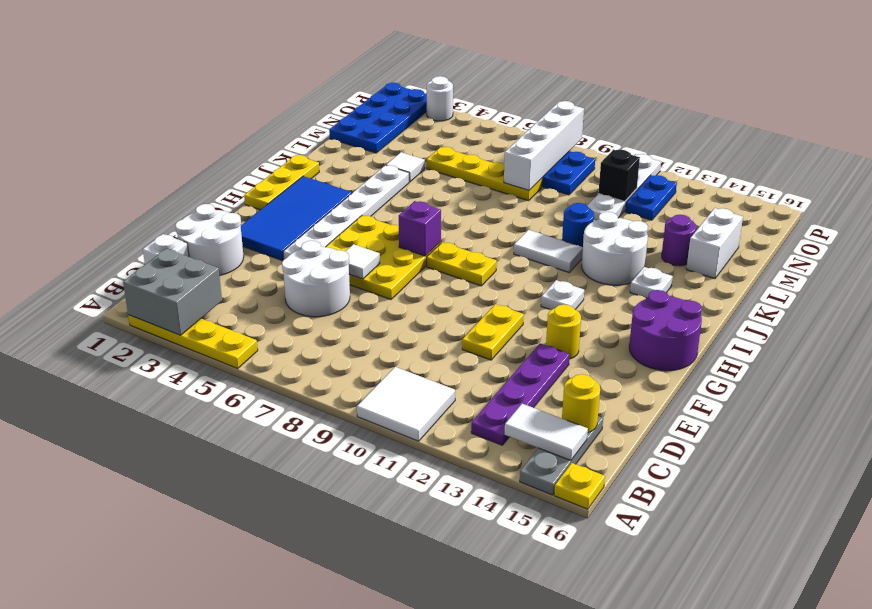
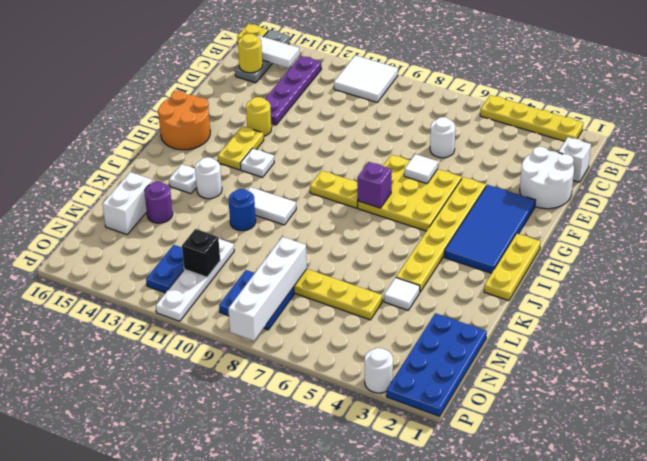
grey brick A2:B3 level 2 -> none
white round brick D5:E6 level 1 -> white round brick D6 level 1
yellow plate E11:F11 level 1 -> yellow plate G13:H13 level 1
white plate F4:K4 level 1 -> yellow plate F4:K4 level 1
purple round brick G15:H16 level 1 -> orange round brick G15:H16 level 1
white round brick J12:K13 level 1 -> white round brick J13 level 1

